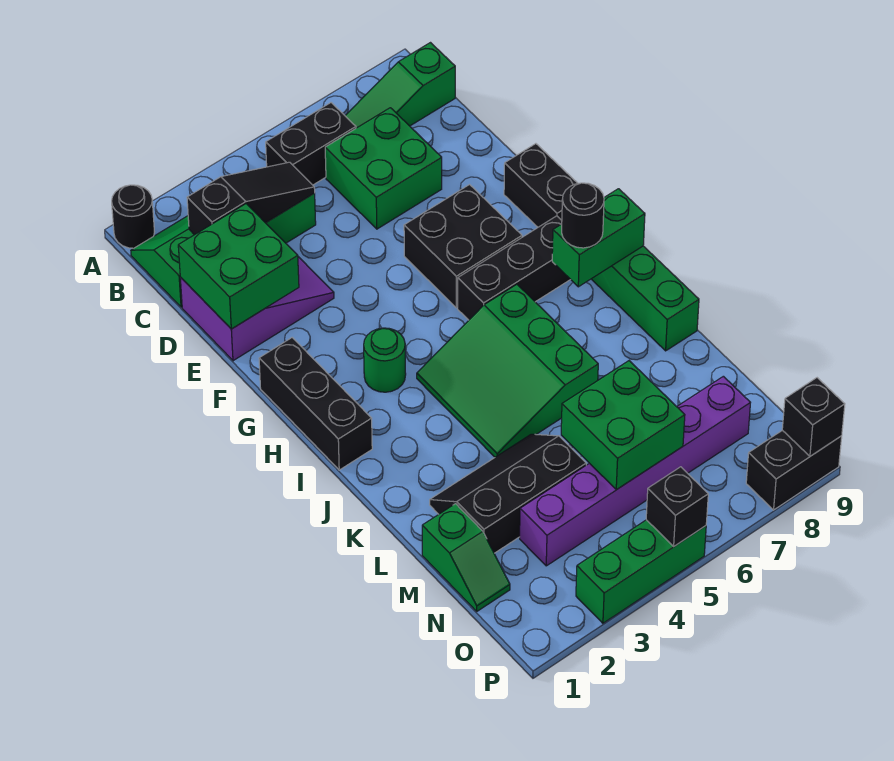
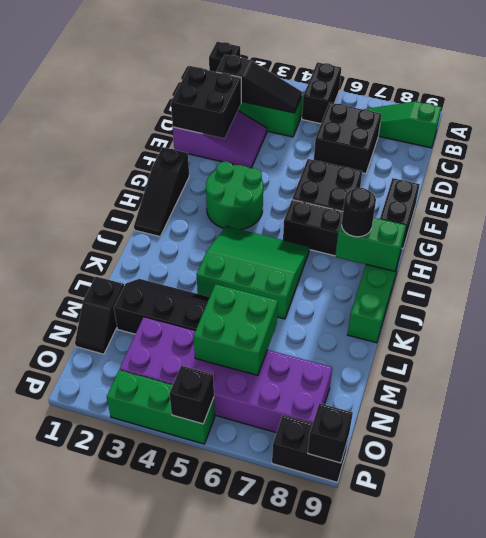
black round brick A1 level 1 -> black brick A1 level 1
black brick B5:B6 level 1 -> black brick A5:B5 level 1
green brick C6:D7 level 1 -> black brick C6:D7 level 1
green brick D1:E2 level 2 -> black brick D1:E2 level 2
black brick G1:I1 level 1 -> black slope G1:I1 level 1 top G
green round brick H3 level 1 -> green round brick G3:H4 level 1
green slope I4:K6 level 1 top 6 -> green slope I4:K6 level 1 top K
green slope M1:N1 level 1 top M -> black slope M1:N1 level 1 top M
purple brick N3:N8 level 1 -> purple brick N3:O8 level 1

